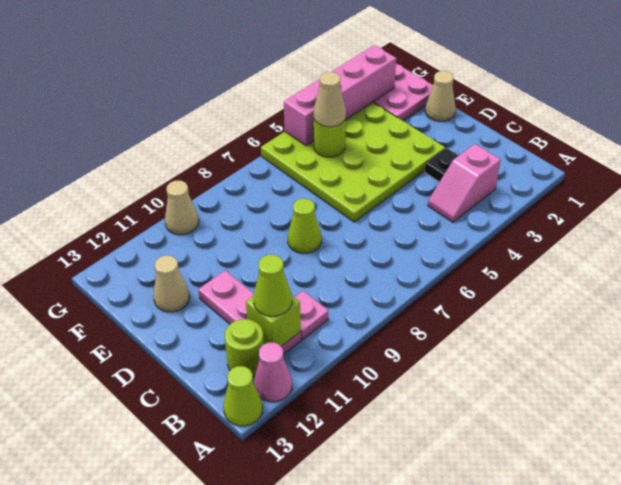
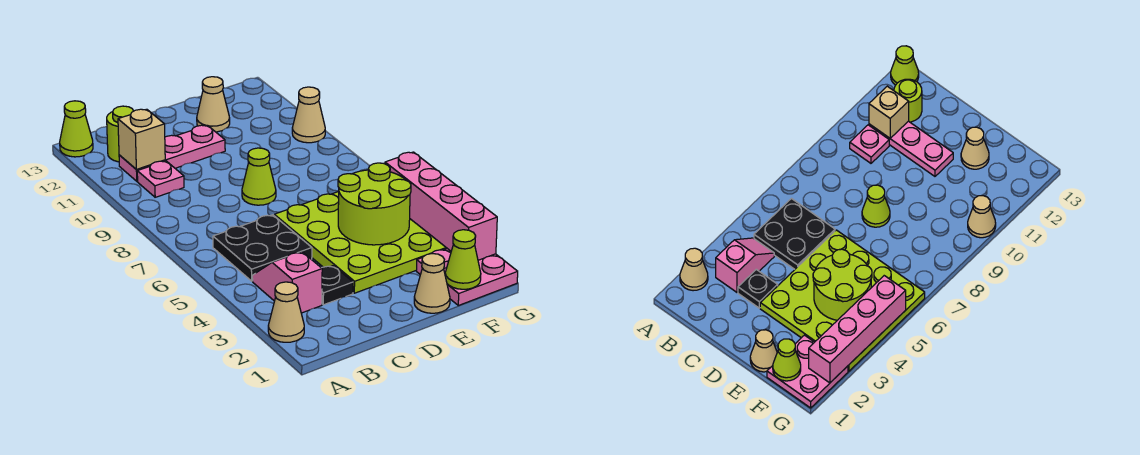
pink cone A12 level 1 -> none
none -> black plate B5:C6 level 1
lime brick B11 level 2 -> tan brick B11 level 2
lime cone B11 level 3 -> lime cone F1 level 2
lime round brick F5 level 2 -> lime round brick E4:F5 level 2
tan cone F5 level 3 -> tan cone A2 level 1

